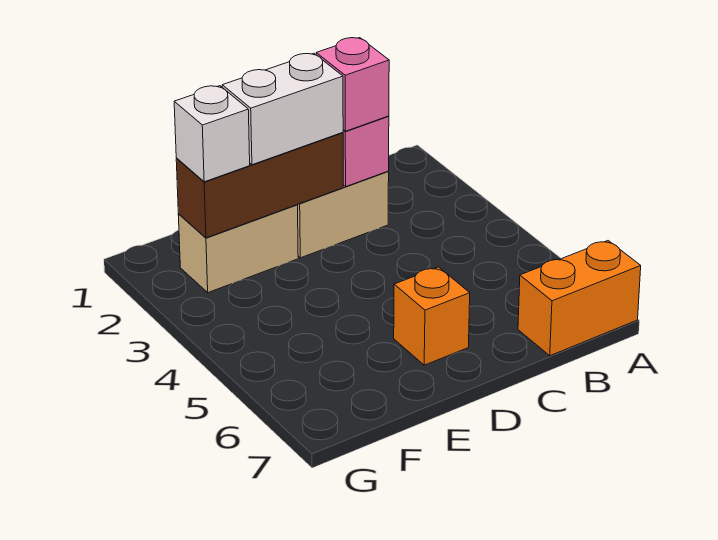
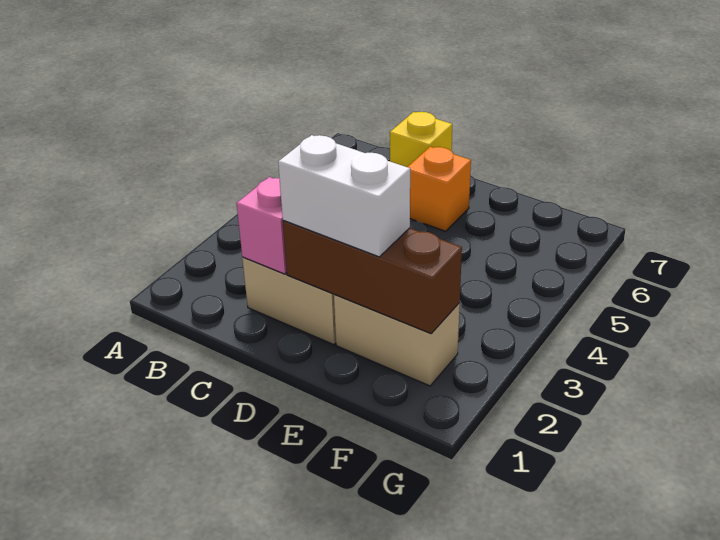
orange brick A7:B7 level 1 -> none
pink brick C2 level 3 -> none
none -> yellow brick C7 level 1
white brick F2 level 3 -> none

